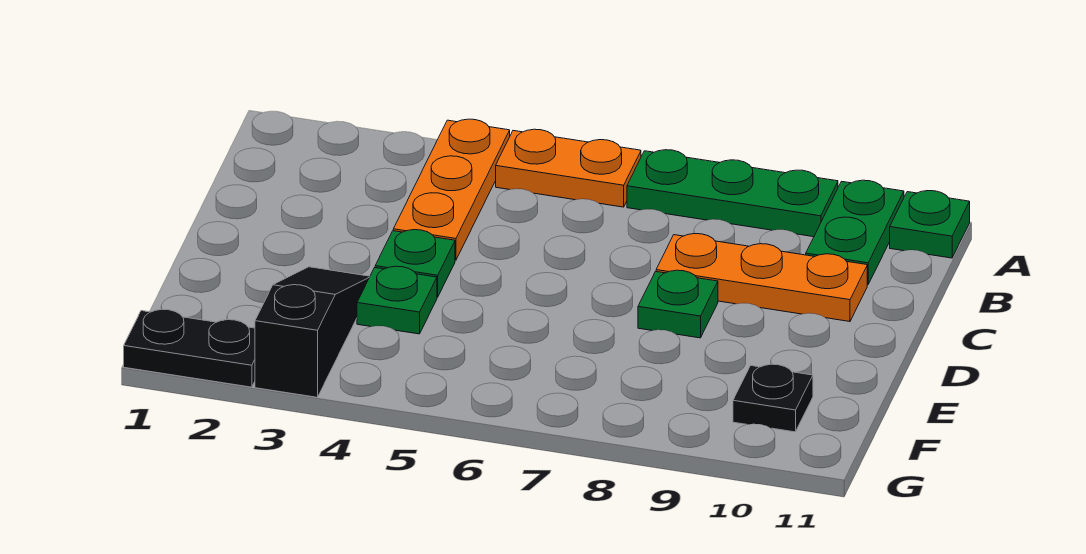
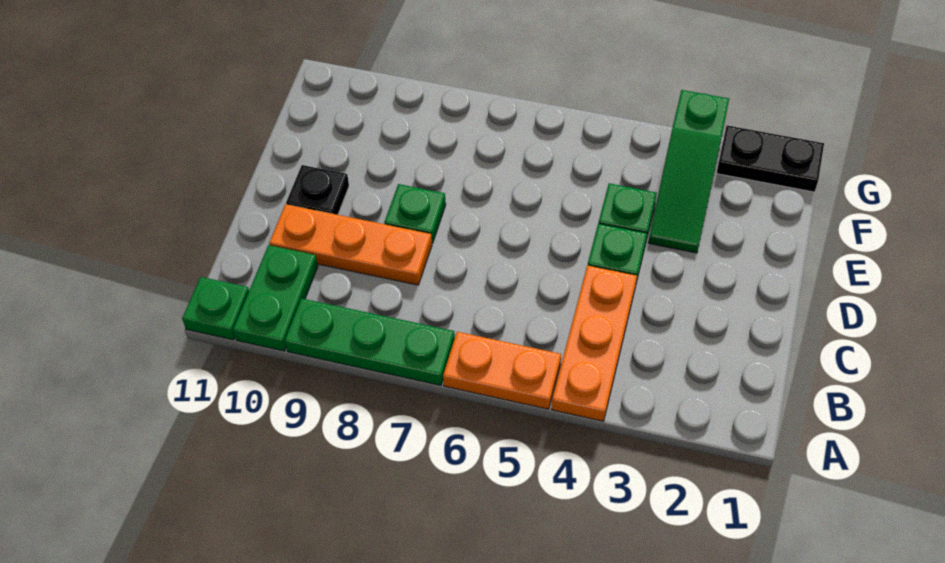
black slope E3:G3 level 1 top G -> green slope E3:G3 level 1 top G
black plate F10 level 1 -> black plate D10 level 1

